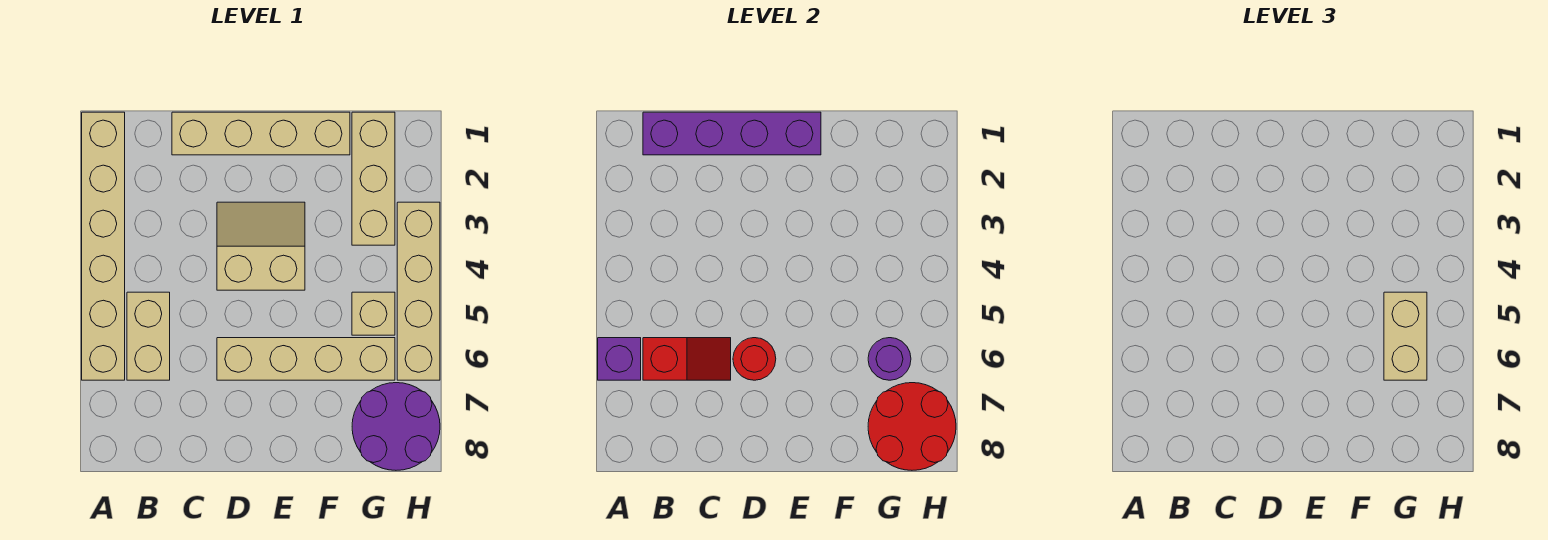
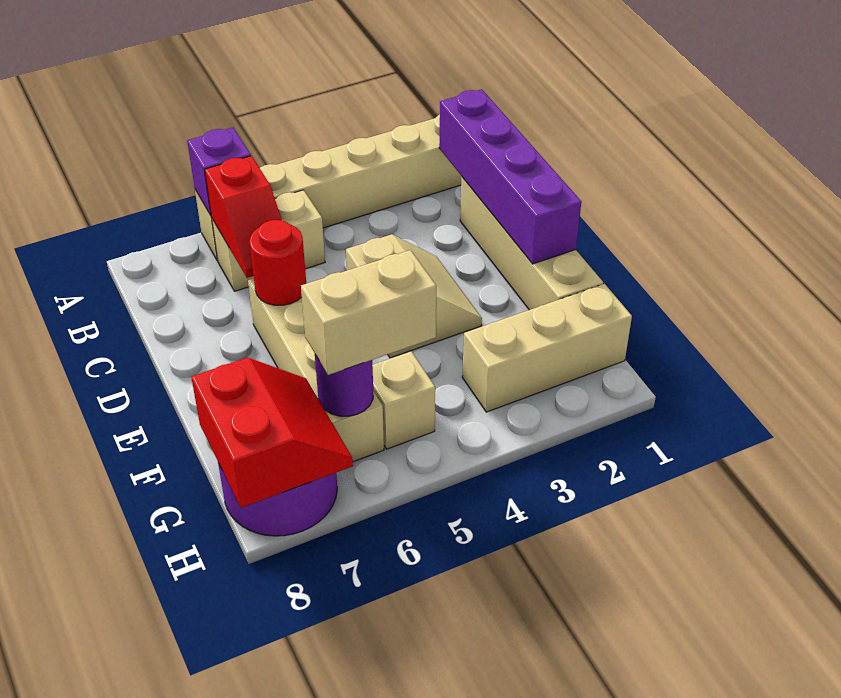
red round brick G7:H8 level 2 -> red slope G7:H8 level 2 top 8
tan brick H3:H6 level 1 -> none

